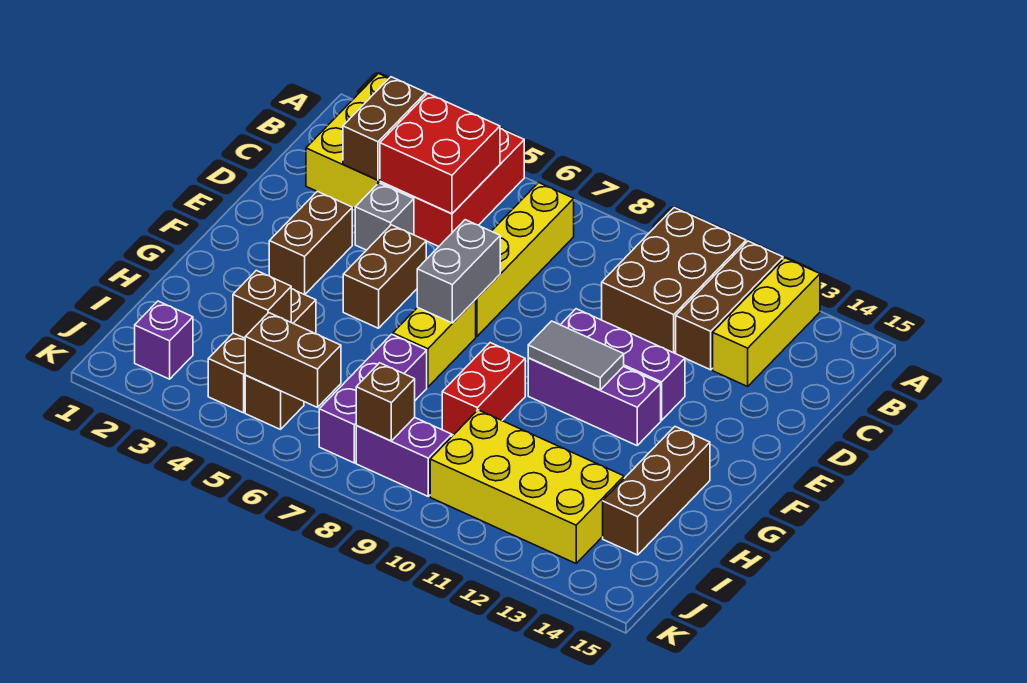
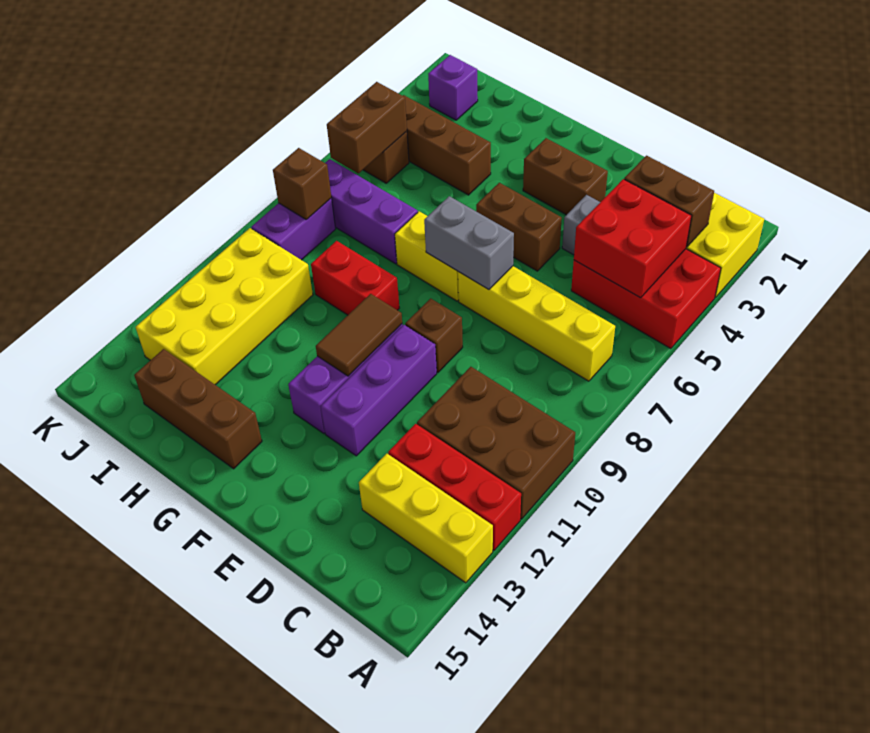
brown brick A12:C12 level 1 -> red brick A12:C12 level 1
grey tile F10:F11 level 2 -> brown tile F10:F11 level 2
brown brick I4 level 2 -> brown brick E9 level 1

